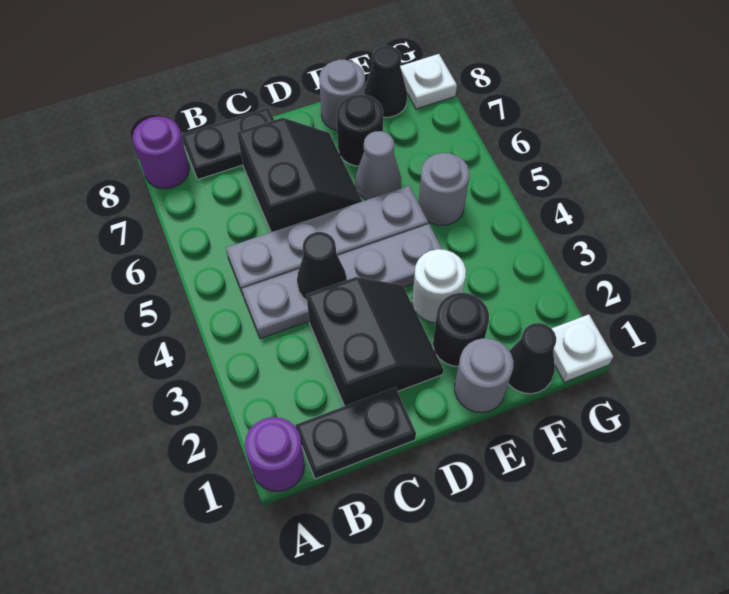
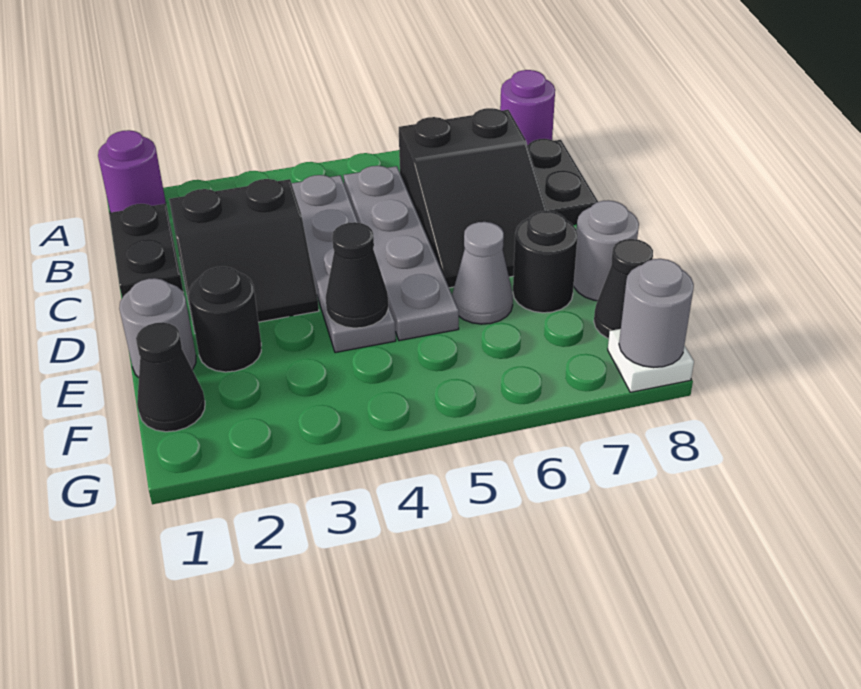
black cone C4 level 2 -> black cone E4 level 2
black slope C6:D7 level 1 top C -> black slope B6:D7 level 1 top B
white round brick E3 level 1 -> none
grey round brick F5 level 1 -> grey round brick G8 level 2
white plate G1 level 1 -> none

